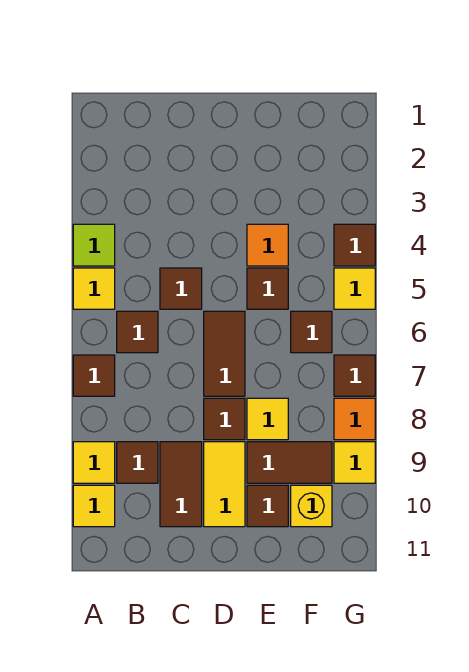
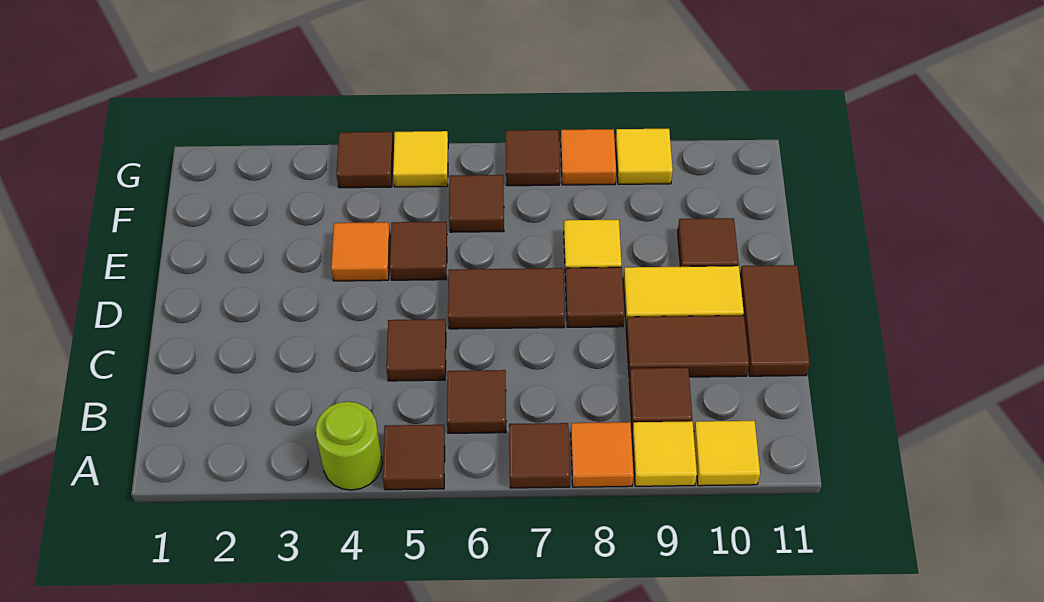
lime tile A4 level 1 -> lime round brick A4 level 1
yellow tile A5 level 1 -> brown tile A5 level 1
none -> orange tile A8 level 1
brown tile E9:F9 level 1 -> brown tile C11:D11 level 1
yellow brick F10 level 1 -> none

